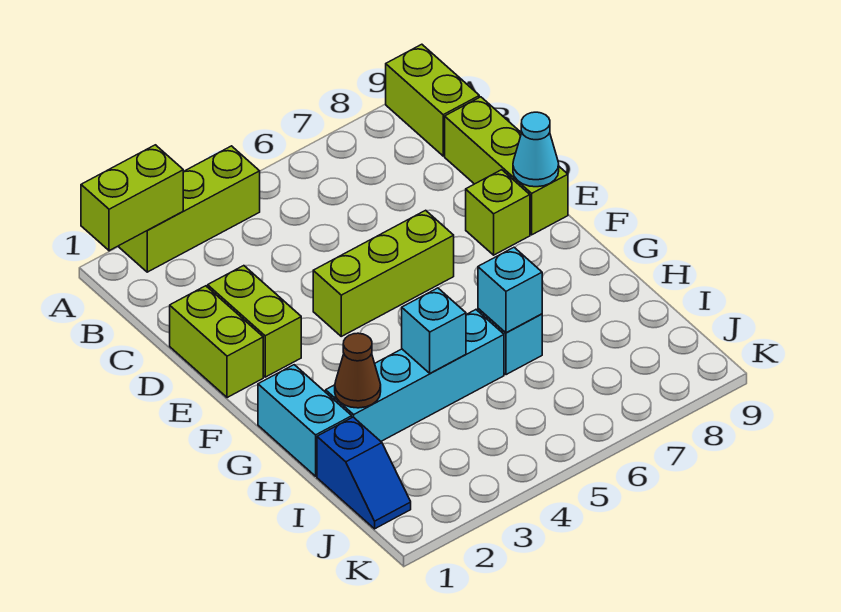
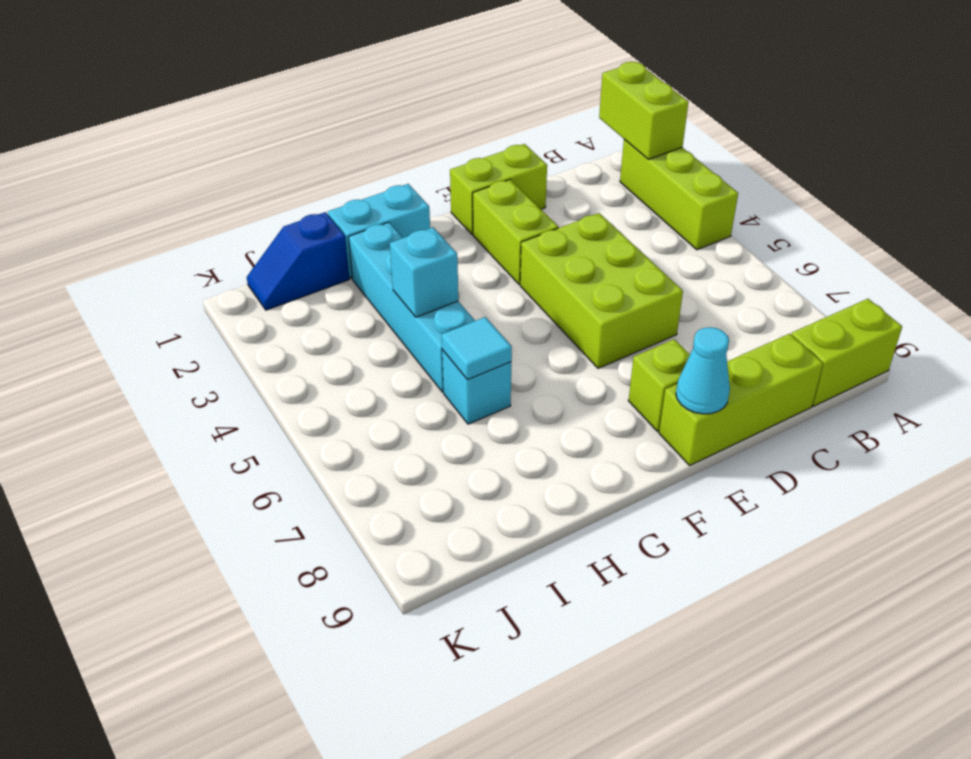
lime brick D2:E2 level 1 -> lime brick E2:E3 level 1
lime brick E4:E6 level 1 -> lime brick D4:E6 level 1
brown cone H2 level 2 -> none
cyan brick H6 level 2 -> cyan tile H6 level 2

